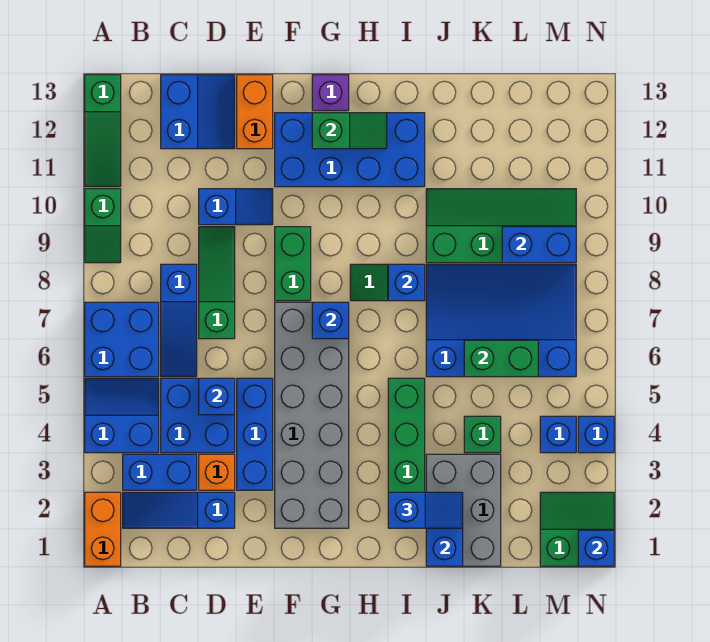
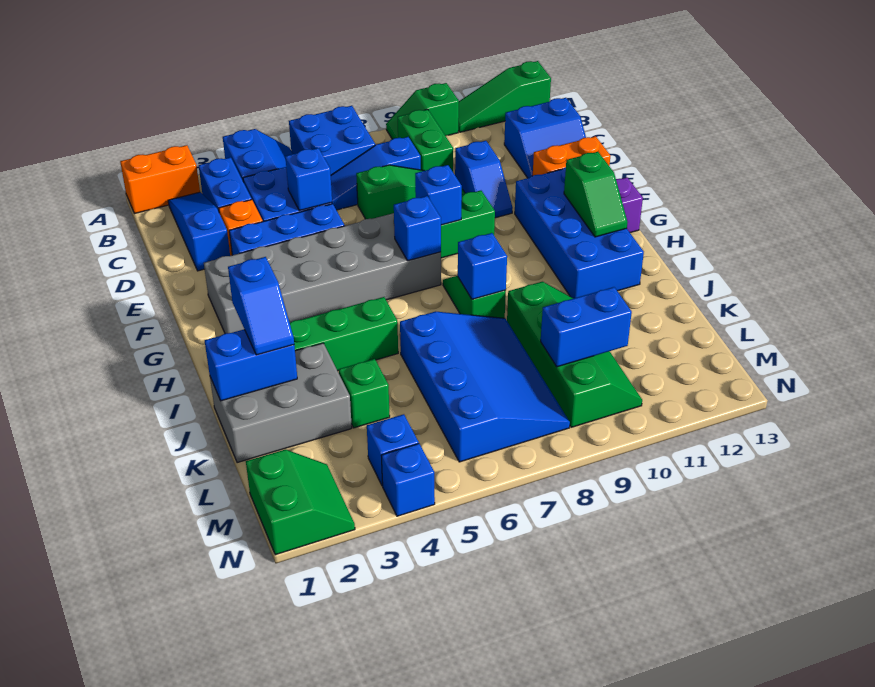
green brick K6:L6 level 2 -> green brick B9:C9 level 1
blue brick L9:M9 level 2 -> blue brick L9:L10 level 2
blue brick N1 level 2 -> blue brick F8 level 2

